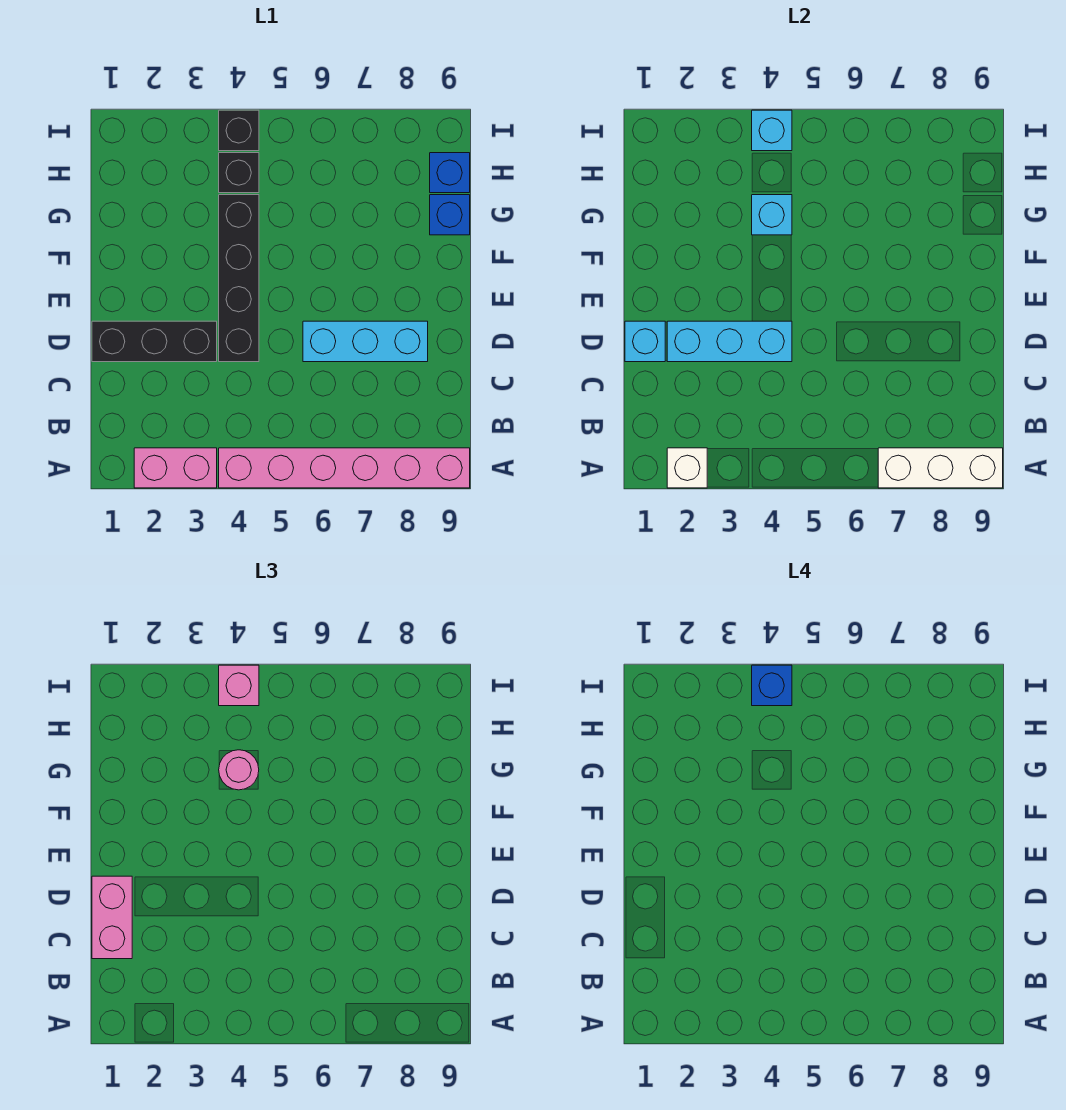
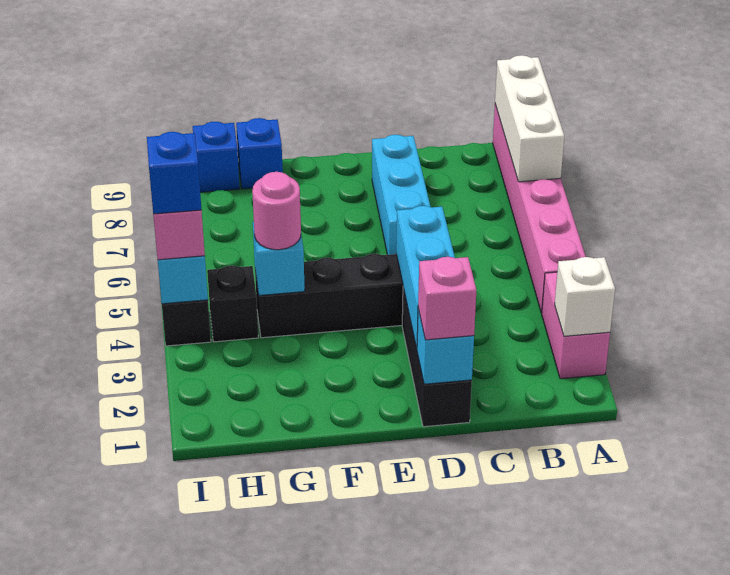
pink brick C1:D1 level 3 -> pink brick D1 level 3

